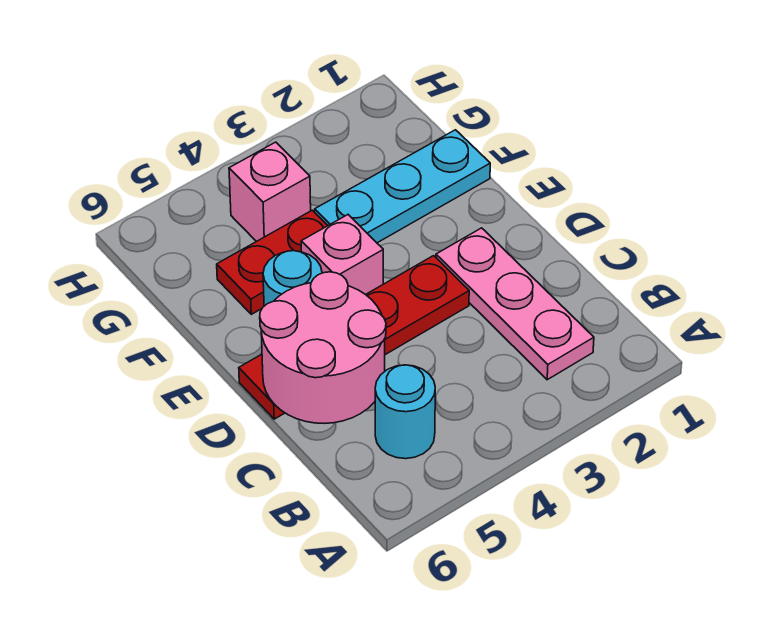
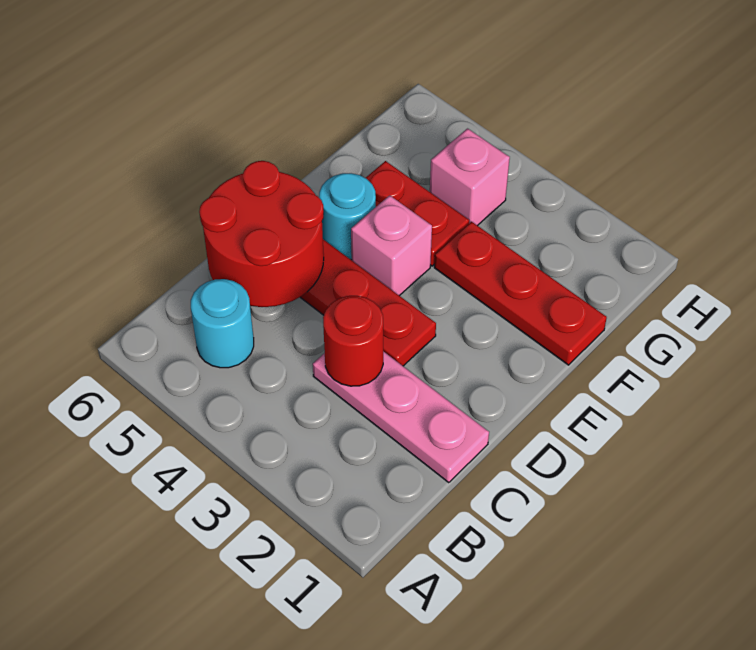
pink plate B2:D2 level 1 -> pink plate C1:C3 level 1
none -> red round brick C3 level 2
pink round brick C5:D6 level 2 -> red round brick C5:D6 level 2
cyan plate F1:F3 level 1 -> red plate F1:F3 level 1

